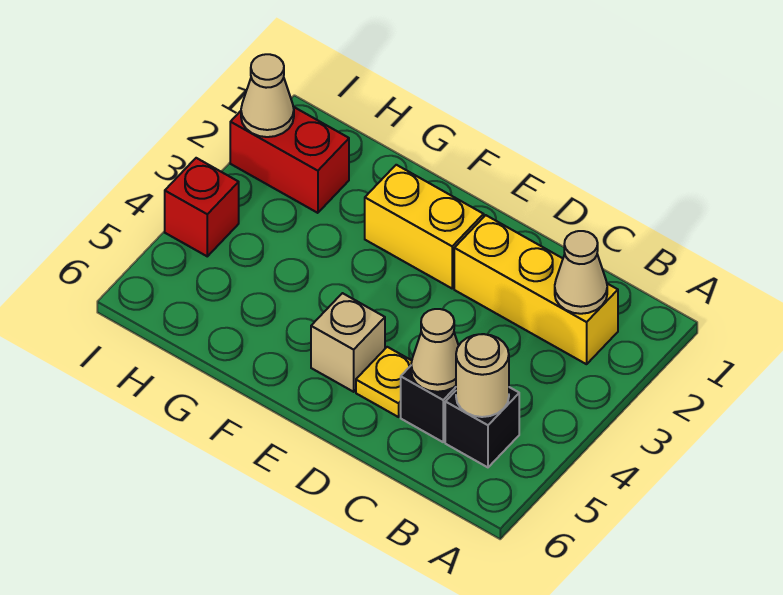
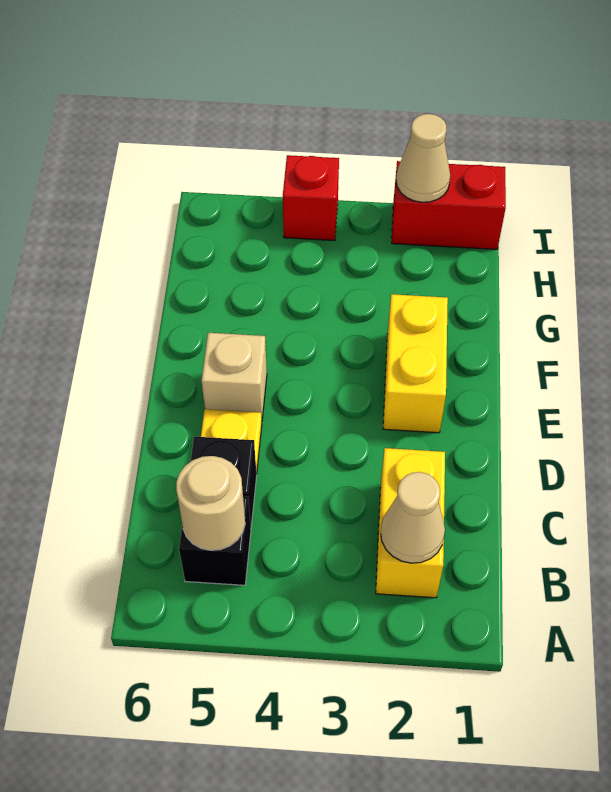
yellow brick B2:D2 level 1 -> yellow brick B2:C2 level 1
tan cone C5 level 2 -> none
red brick H2:I2 level 1 -> red brick I1:I2 level 1

